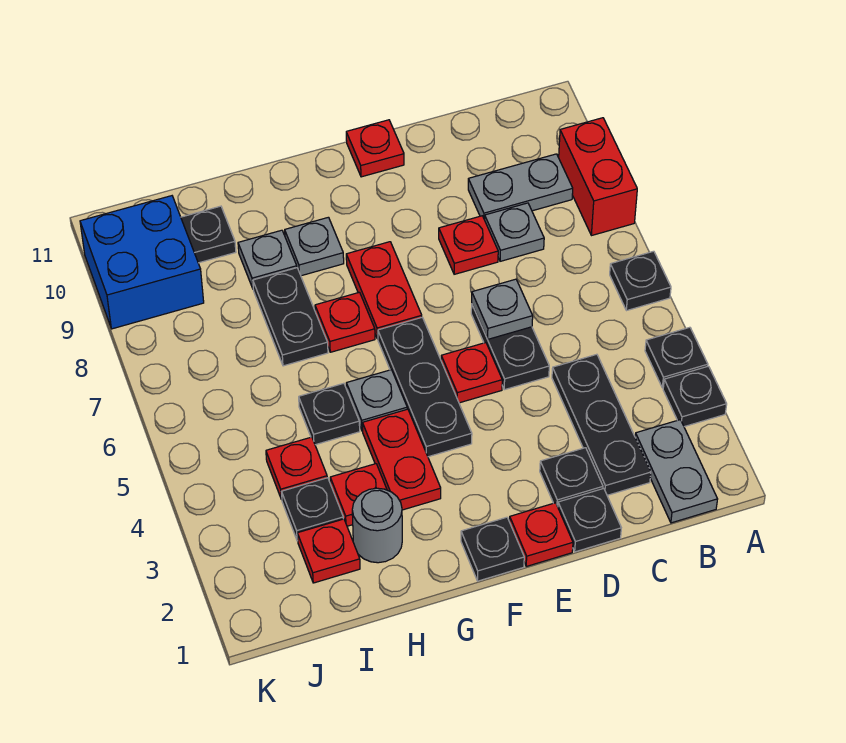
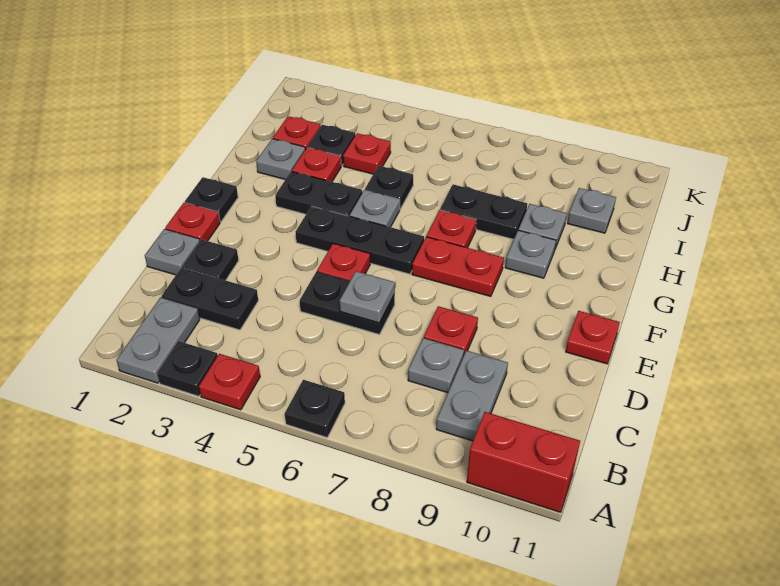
black plate A4 level 1 -> red plate A4 level 1
red brick A8:A9 level 1 -> red brick A10:A11 level 1
grey plate B1:B2 level 1 -> grey plate A2:B2 level 1
black plate C2:C4 level 1 -> black plate C2:C3 level 1
black plate D1 level 1 -> grey plate D1 level 1
red plate G3:G4 level 1 -> black plate G3:G4 level 1
grey round brick H2 level 1 -> grey plate H2 level 1
black plate I10 level 1 -> grey plate I10 level 1
blue brick J9:K10 level 1 -> none

